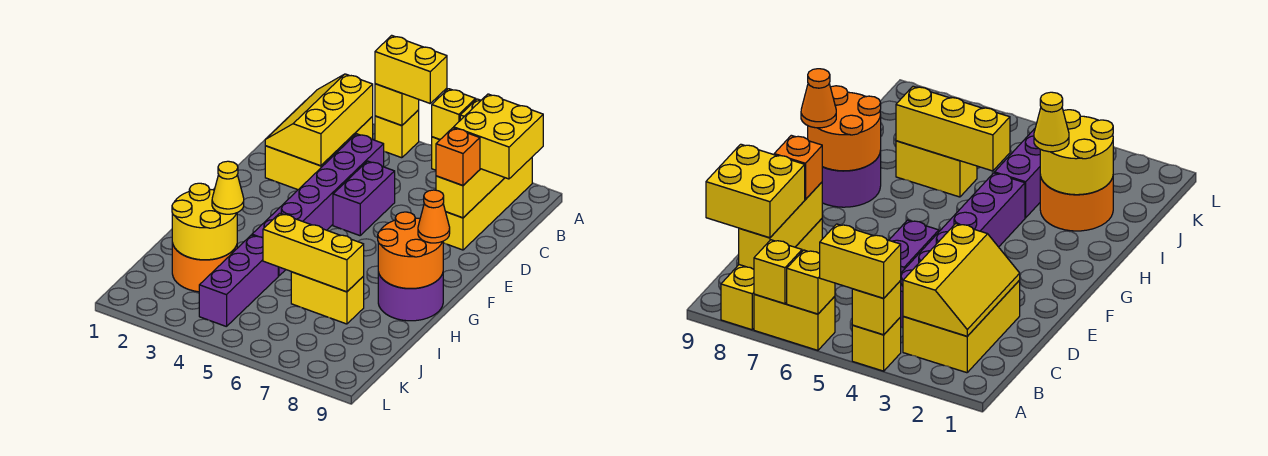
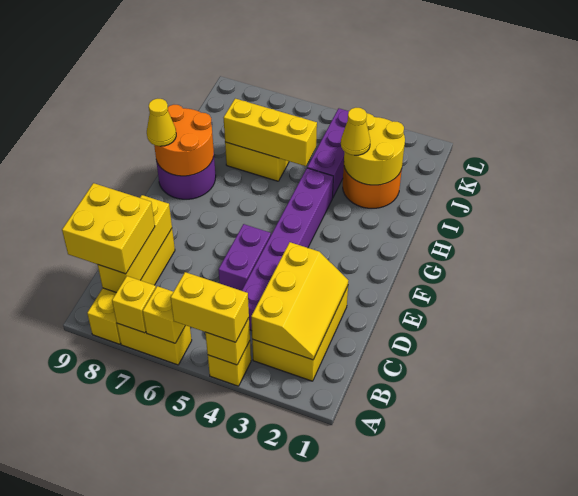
orange brick D8 level 3 -> none
orange cone G9 level 3 -> yellow cone G9 level 3

